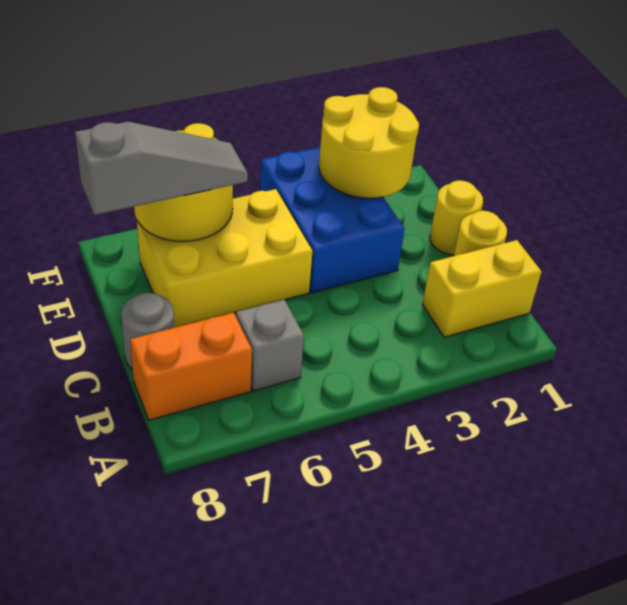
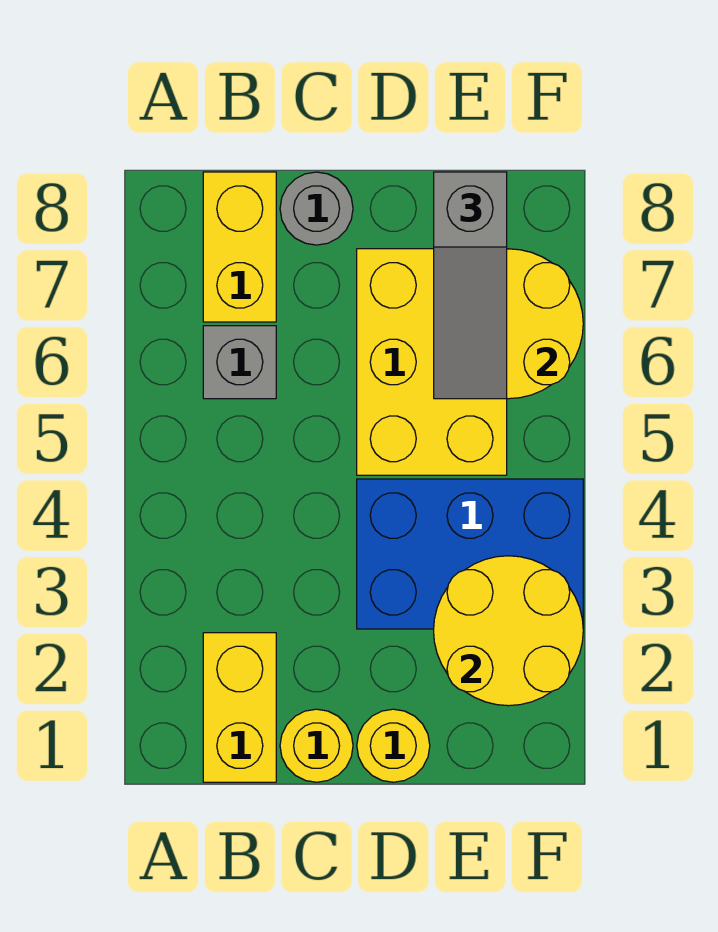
orange brick B7:B8 level 1 -> yellow brick B7:B8 level 1

